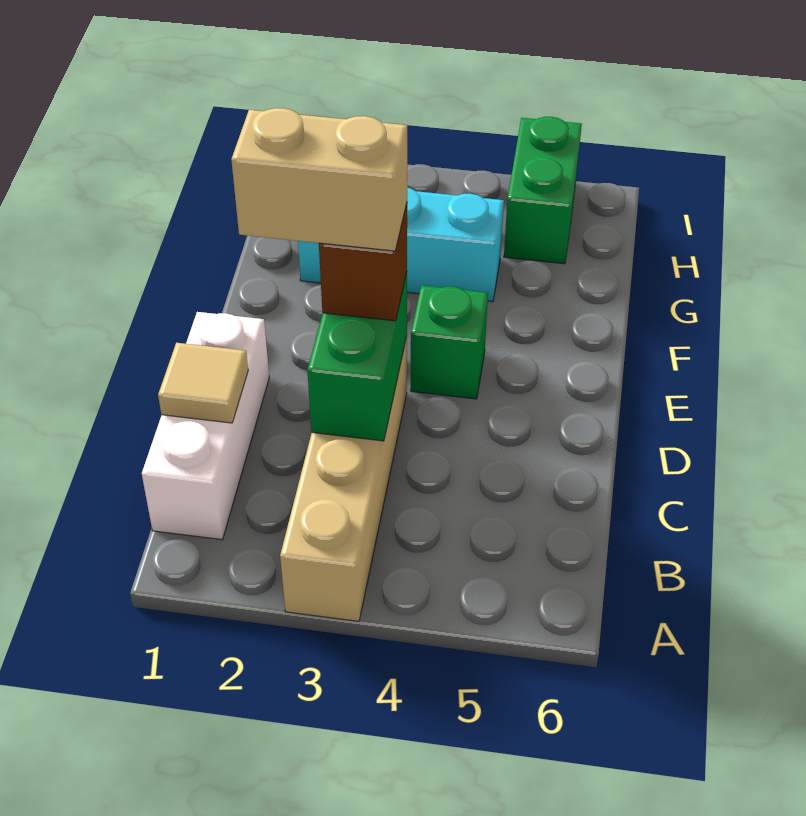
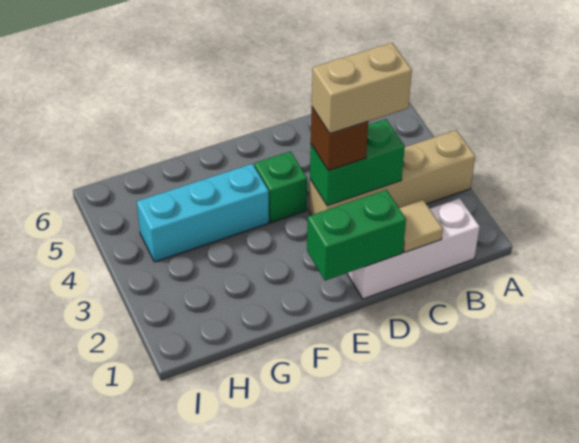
tan brick D2:D3 level 4 -> tan brick C3:D3 level 4
cyan brick G2:G4 level 1 -> cyan brick F4:H4 level 1
green brick H5:I5 level 1 -> green brick D1:E1 level 2

